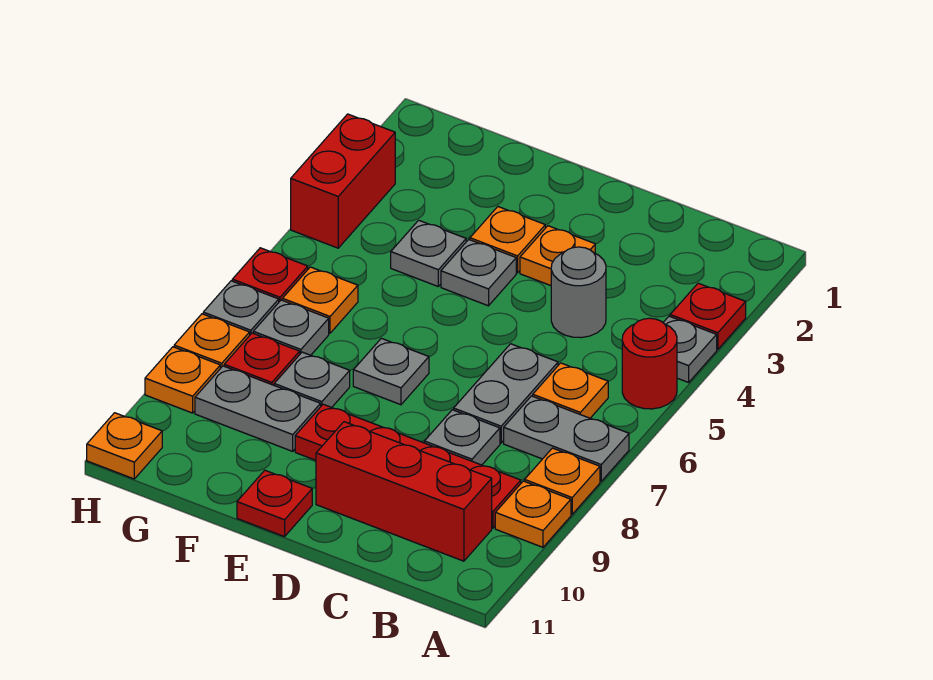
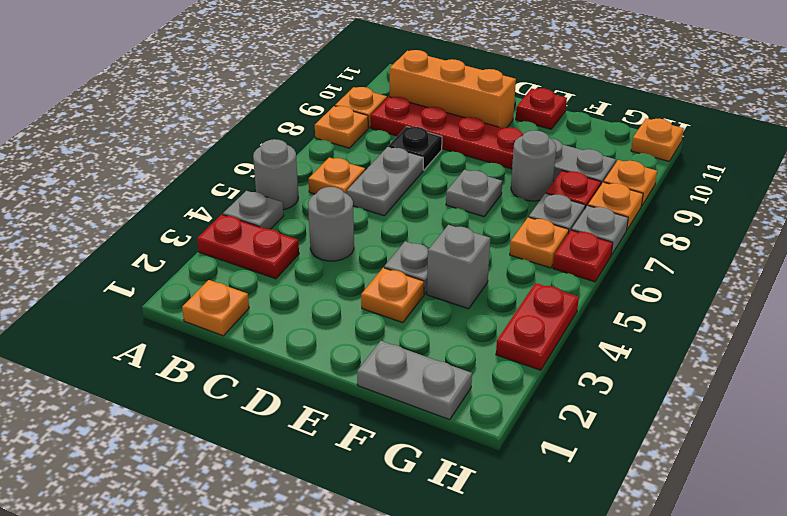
red plate A3 level 1 -> red plate A3:B3 level 1
red round brick A5 level 1 -> grey round brick A5 level 1
grey plate A7:B7 level 1 -> grey plate F1:G1 level 1
red brick B10:D10 level 1 -> orange brick B10:D10 level 1
grey plate C8 level 1 -> black plate C8 level 1
orange plate D3 level 1 -> orange plate B1 level 1
grey plate F4 level 1 -> grey brick F4 level 1
grey plate F8 level 1 -> grey round brick F8 level 1
red brick H3:H4 level 1 -> red plate H3:H4 level 1

